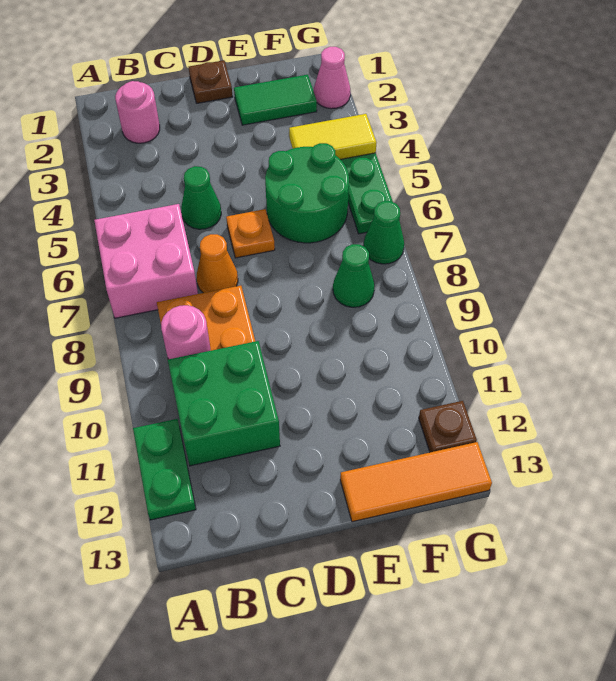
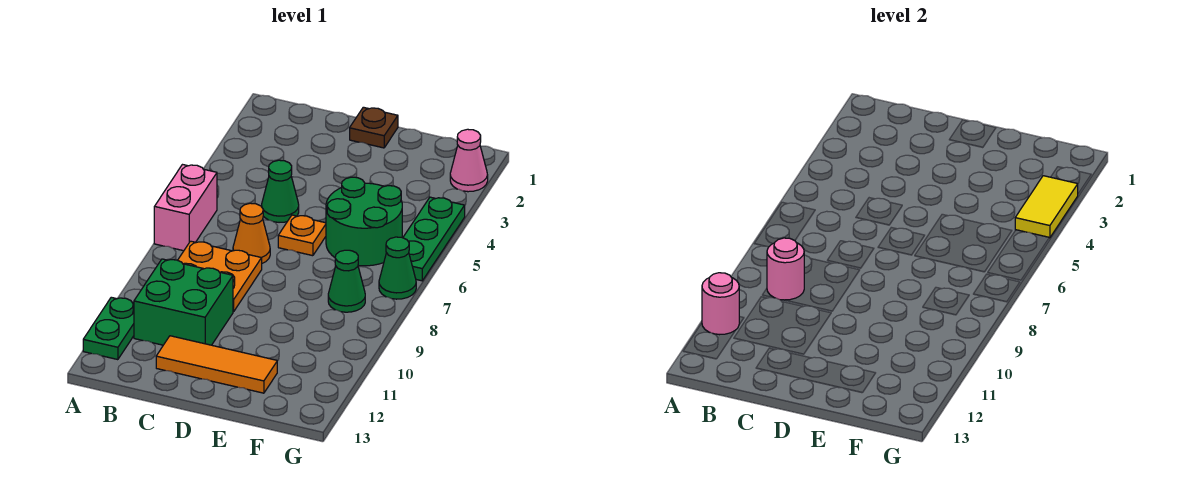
pink brick A6:B7 level 1 -> pink brick A6:A7 level 1
pink round brick B2 level 1 -> pink round brick A11 level 2
green tile E2:F2 level 1 -> none
orange tile E13:G13 level 1 -> orange tile C12:E12 level 1
yellow tile F4:G4 level 2 -> yellow tile G3:G4 level 2
brown plate G12 level 1 -> none

